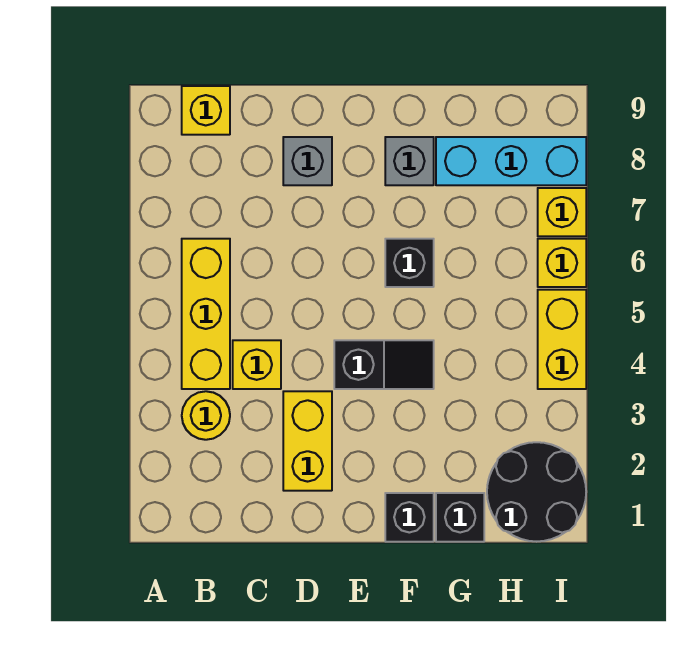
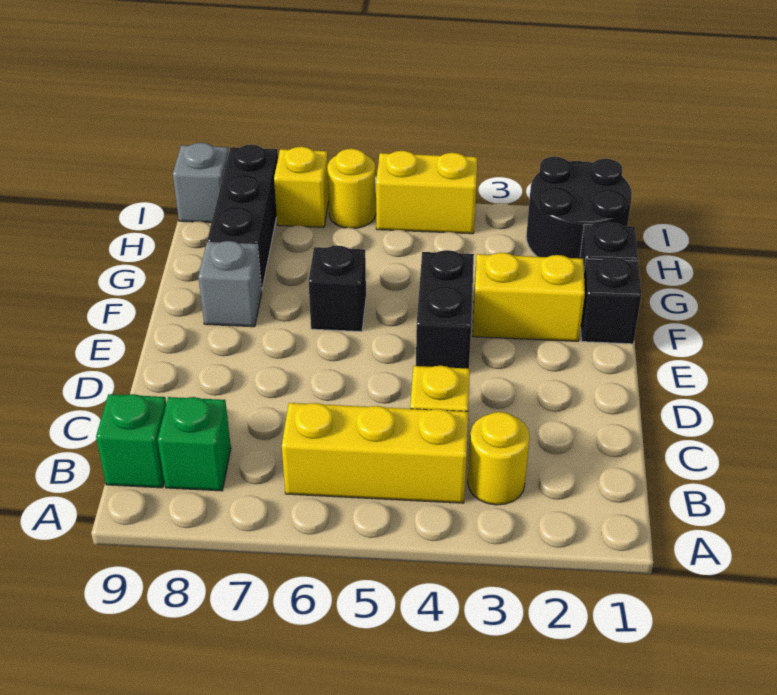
none -> green brick B8 level 1
yellow brick B9 level 1 -> green brick B9 level 1
yellow brick D2:D3 level 1 -> yellow brick F2:F3 level 1
grey brick D8 level 1 -> grey brick I9 level 1
black slope E4:F4 level 1 top E -> black brick E4:F4 level 1
cyan brick G8:I8 level 1 -> black brick G8:I8 level 1
yellow brick I6 level 1 -> yellow round brick I6 level 1

